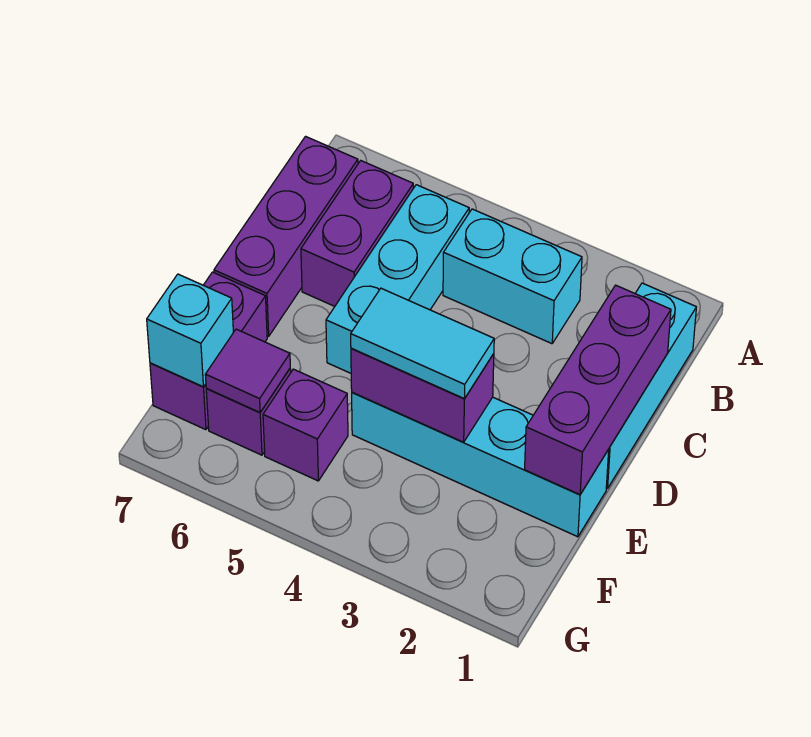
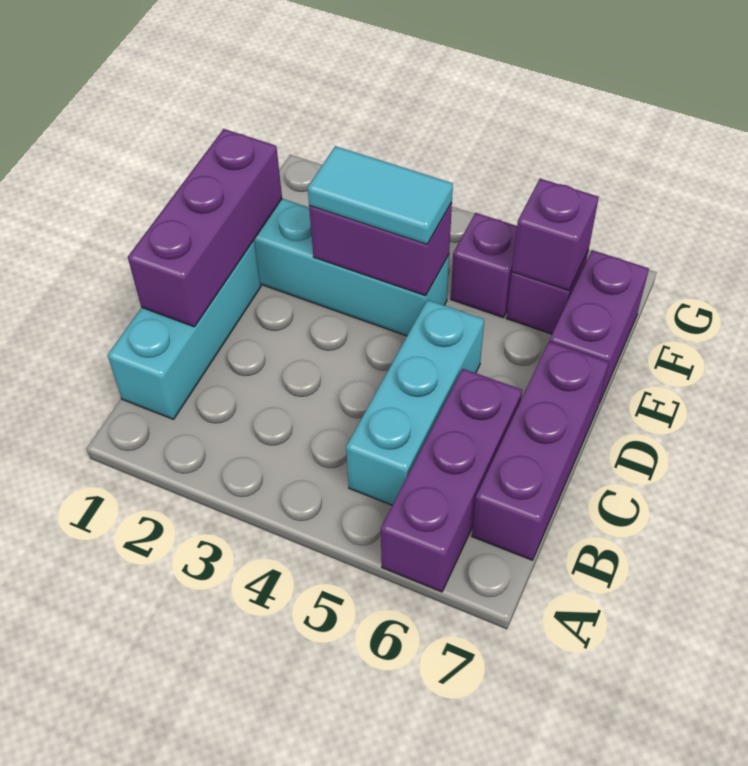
cyan brick B3:B4 level 1 -> none
purple brick B6:C6 level 1 -> purple brick A6:C6 level 1
purple tile F6 level 2 -> purple brick F6 level 2
cyan brick F7 level 2 -> none

